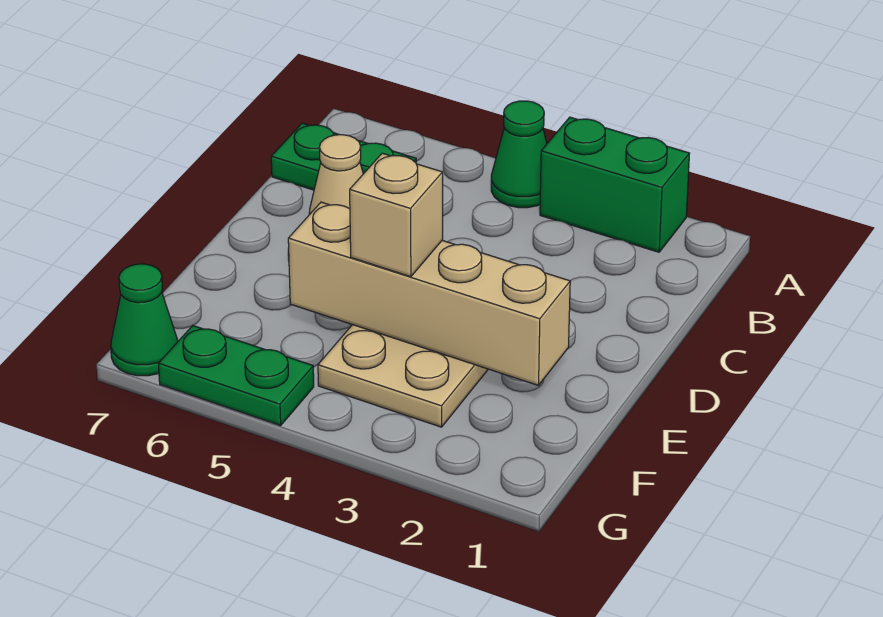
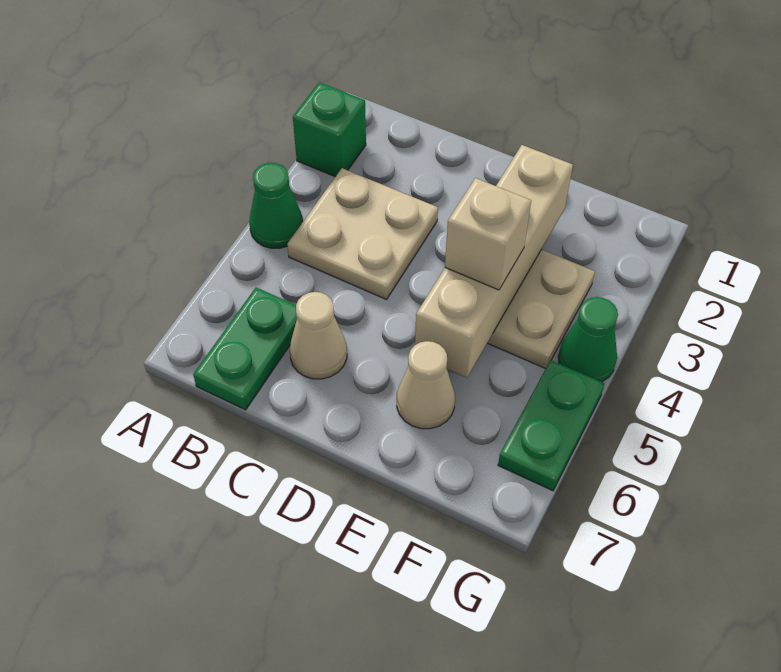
green brick A2:A3 level 1 -> green brick A2 level 1
none -> tan plate B3:C4 level 1
none -> tan cone E6 level 1
green cone G7 level 1 -> green cone G4 level 1

